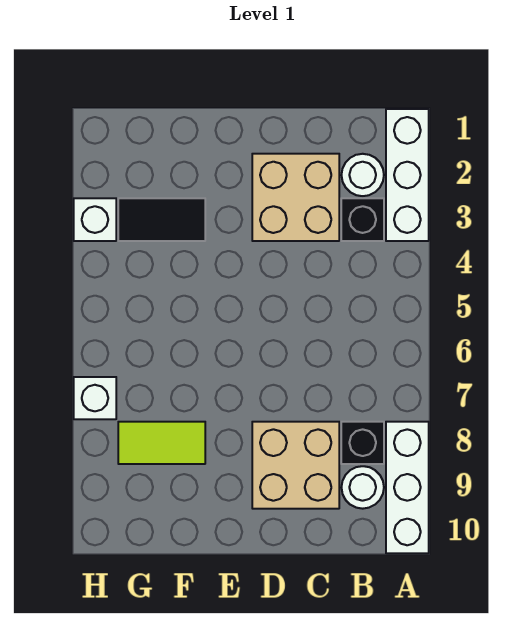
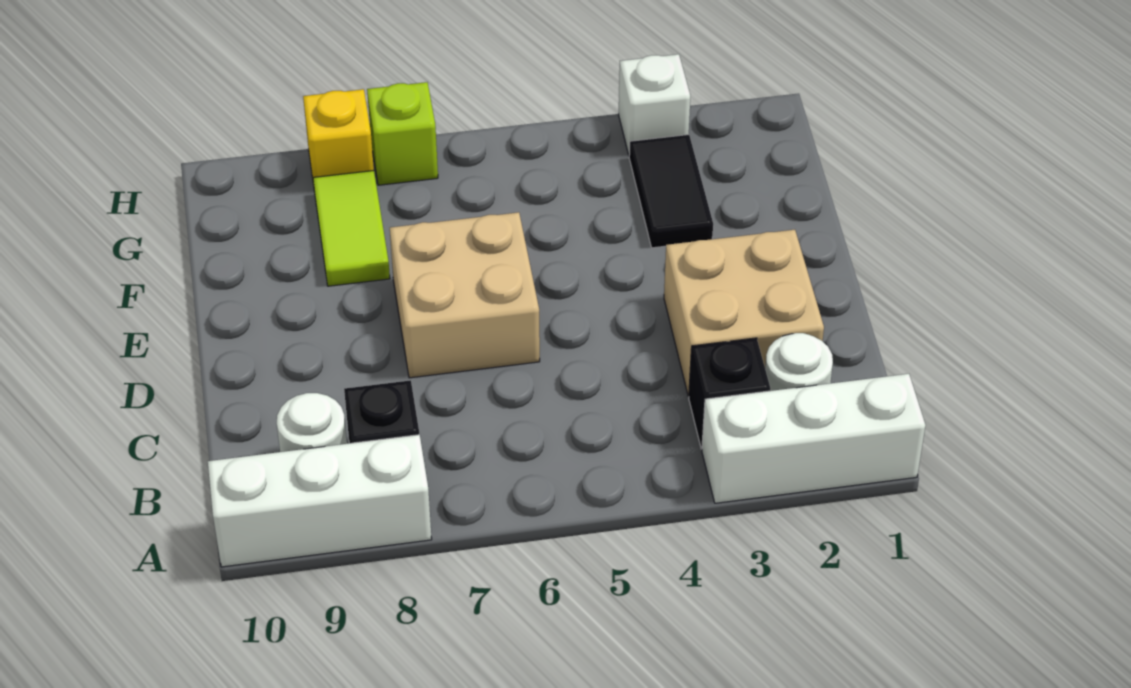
tan brick C8:D9 level 1 -> tan brick D6:E7 level 1
white brick H7 level 1 -> lime brick H7 level 1
none -> yellow brick H8 level 1

